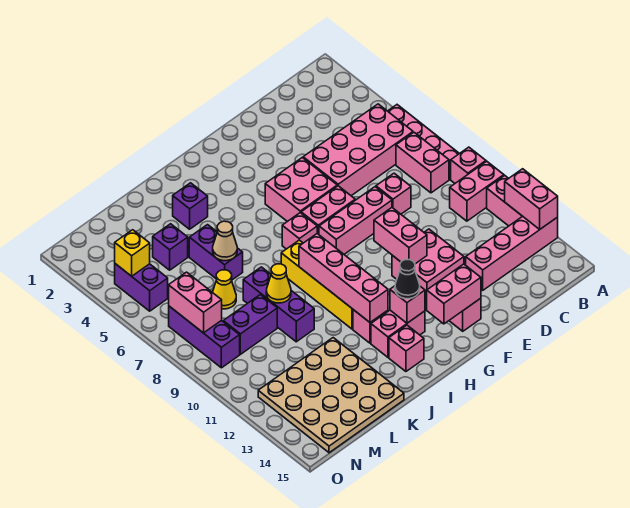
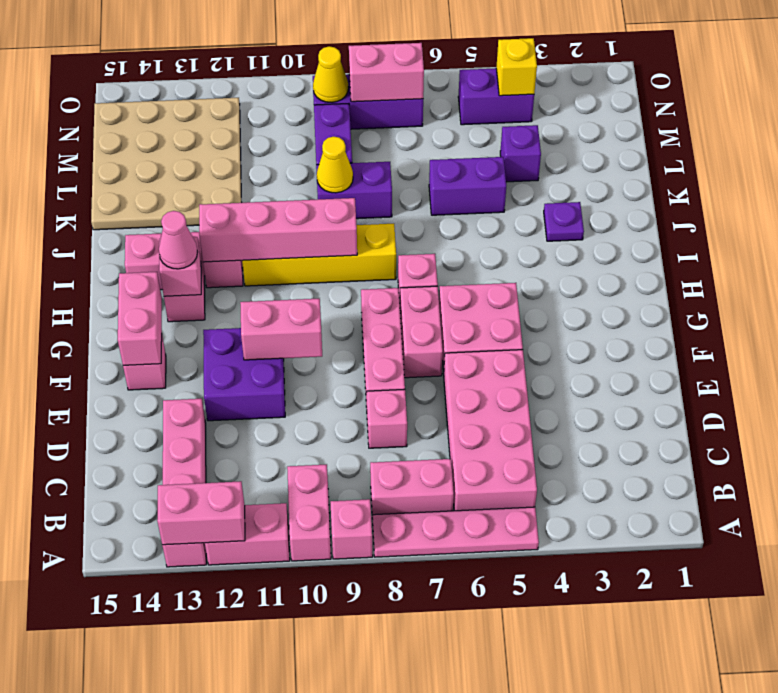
pink brick E11:F12 level 1 -> purple brick E11:F12 level 1
black cone H13 level 3 -> pink cone H13 level 3
purple brick J3 level 1 -> purple plate J3 level 1
tan cone K6 level 2 -> none
purple brick K8:K10 level 1 -> purple brick K8:K9 level 1
yellow cone L7 level 1 -> yellow cone N9 level 2

